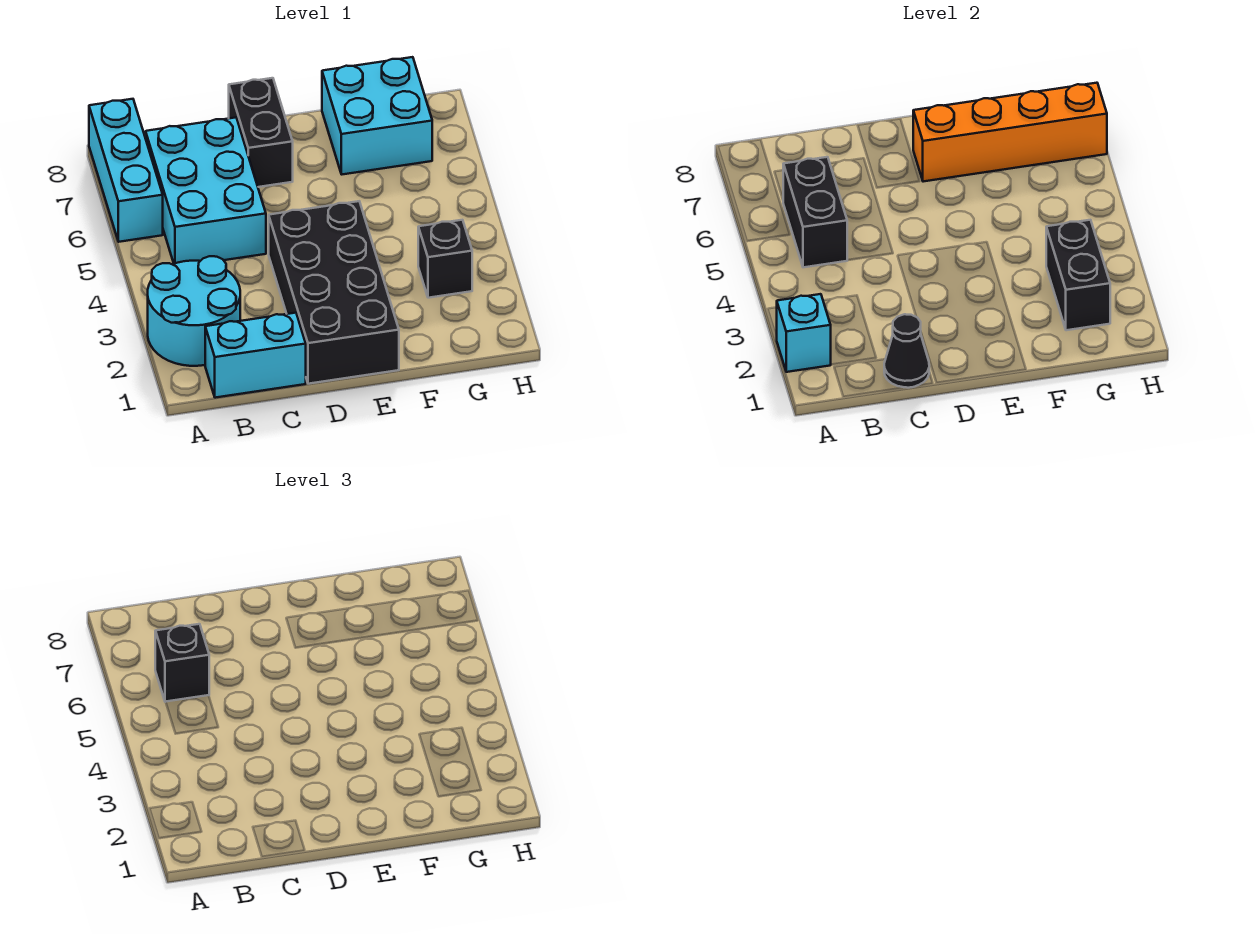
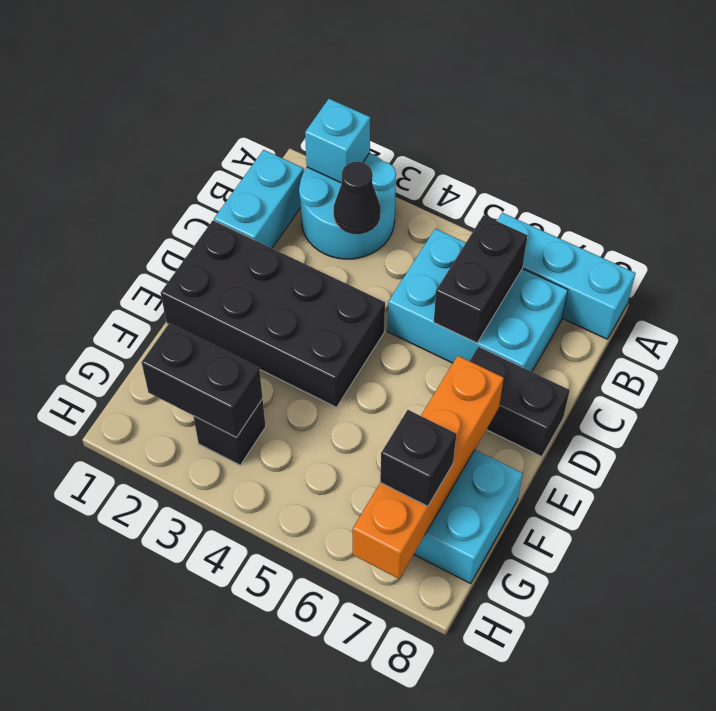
black brick B5:B6 level 2 -> black brick B6:C6 level 2
black brick B6 level 3 -> black brick G7 level 3
black cone C1 level 2 -> black cone B3 level 2

